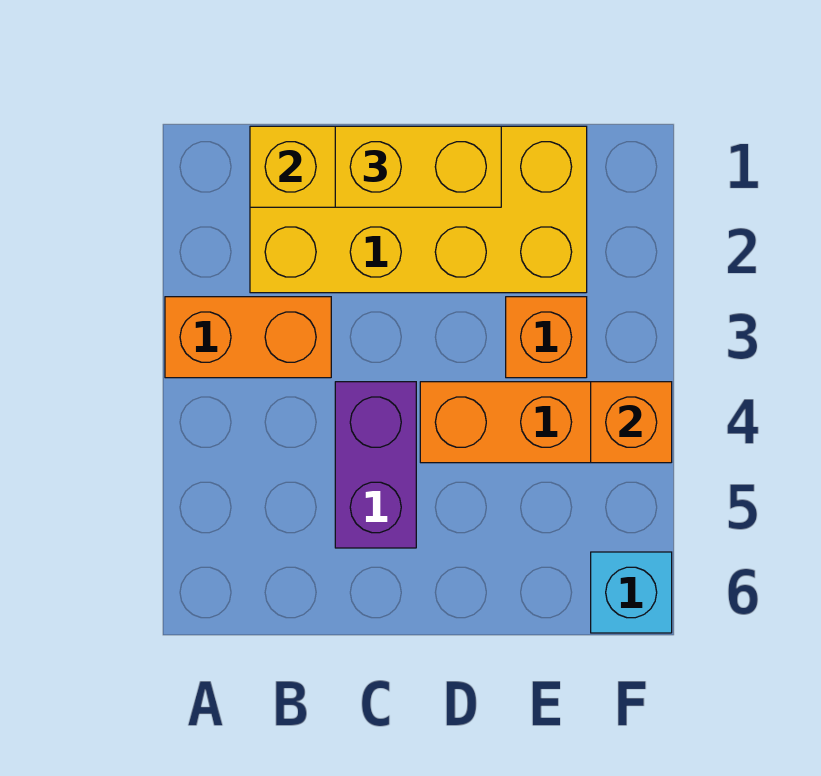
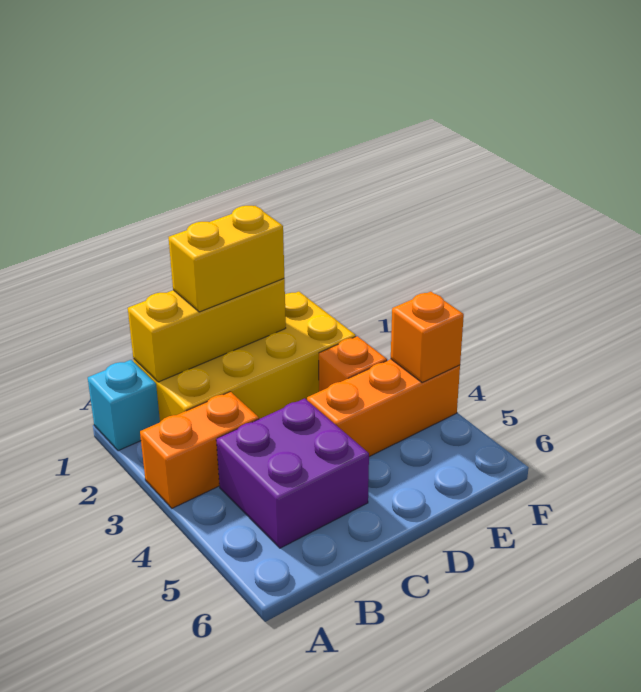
purple brick C4:C5 level 1 -> purple brick B4:C5 level 1
cyan brick F6 level 1 -> cyan brick A1 level 1

